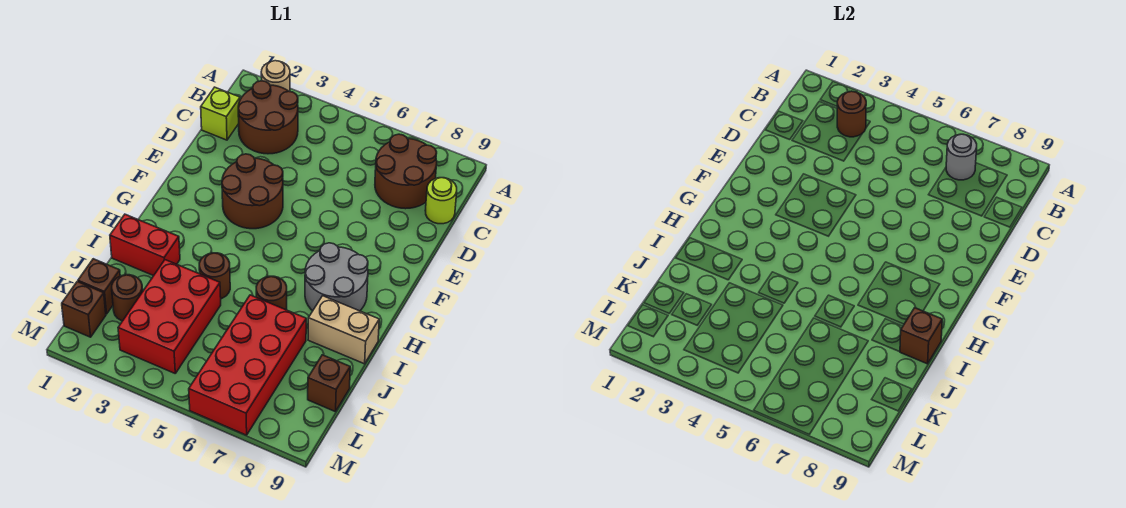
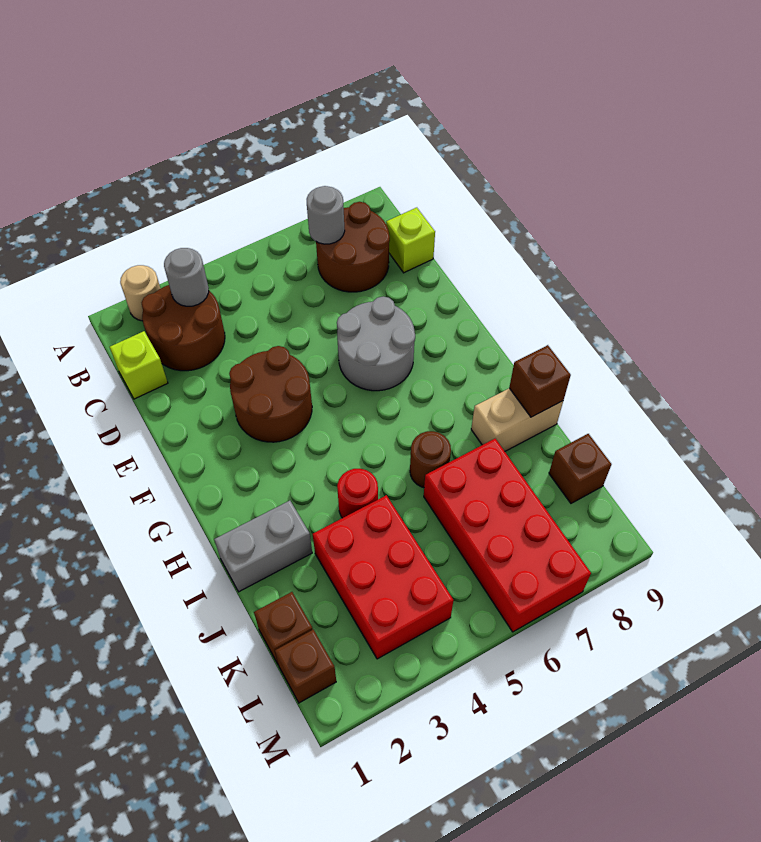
brown round brick B3 level 2 -> grey round brick B3 level 2
lime round brick C9 level 1 -> lime brick C9 level 1
grey round brick G7:H8 level 1 -> grey round brick E6:F7 level 1
red brick I1:I2 level 1 -> grey brick I1:I2 level 1
brown round brick I4 level 1 -> red round brick I4 level 1
brown round brick K2 level 1 -> none

